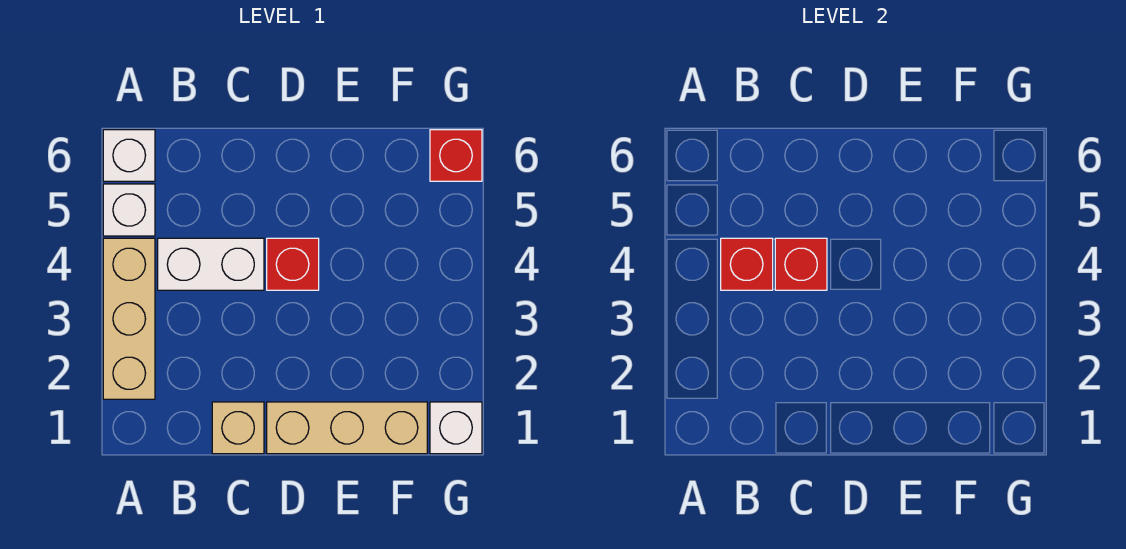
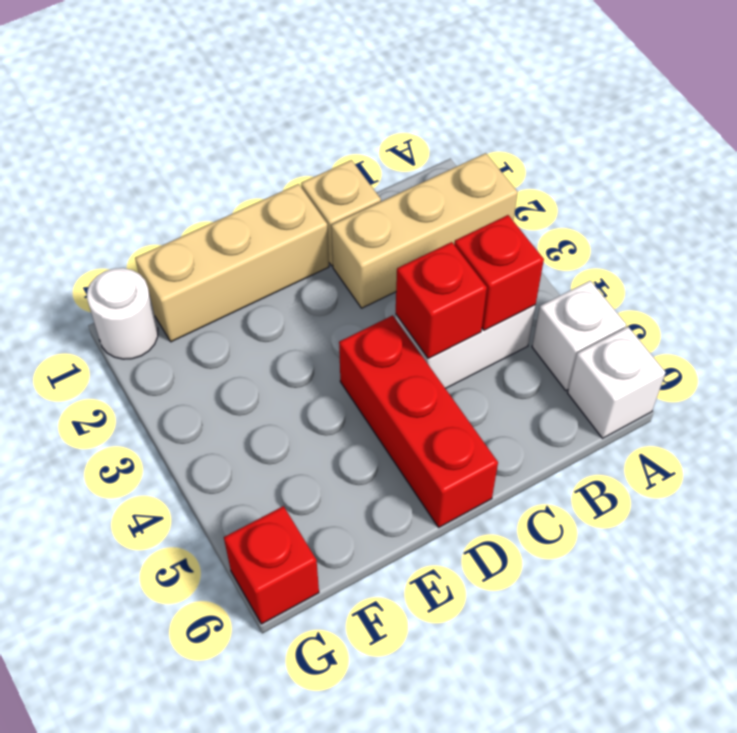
tan brick A2:A4 level 1 -> tan brick A2:C2 level 1
red brick D4 level 1 -> red brick D4:D6 level 1
white brick G1 level 1 -> white round brick G1 level 1

